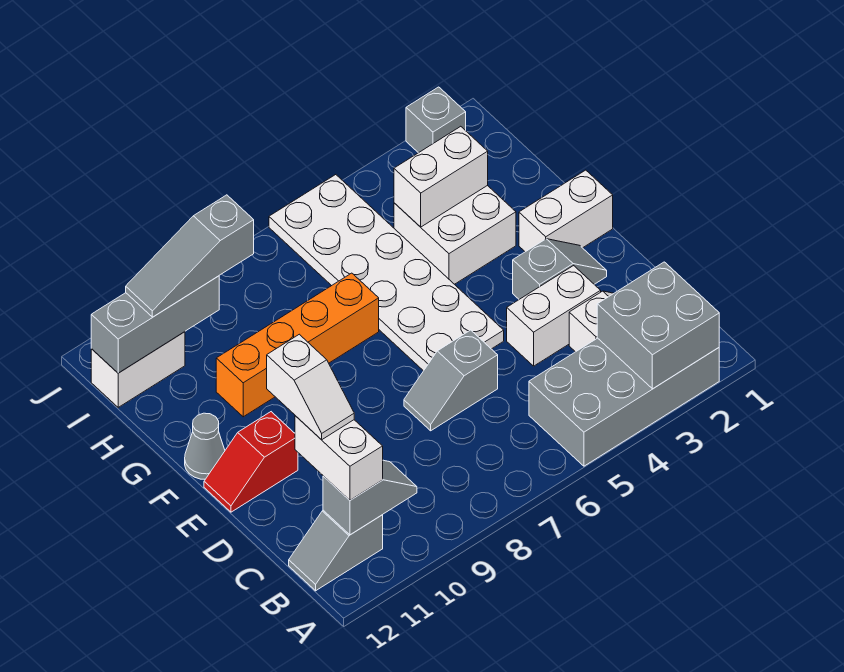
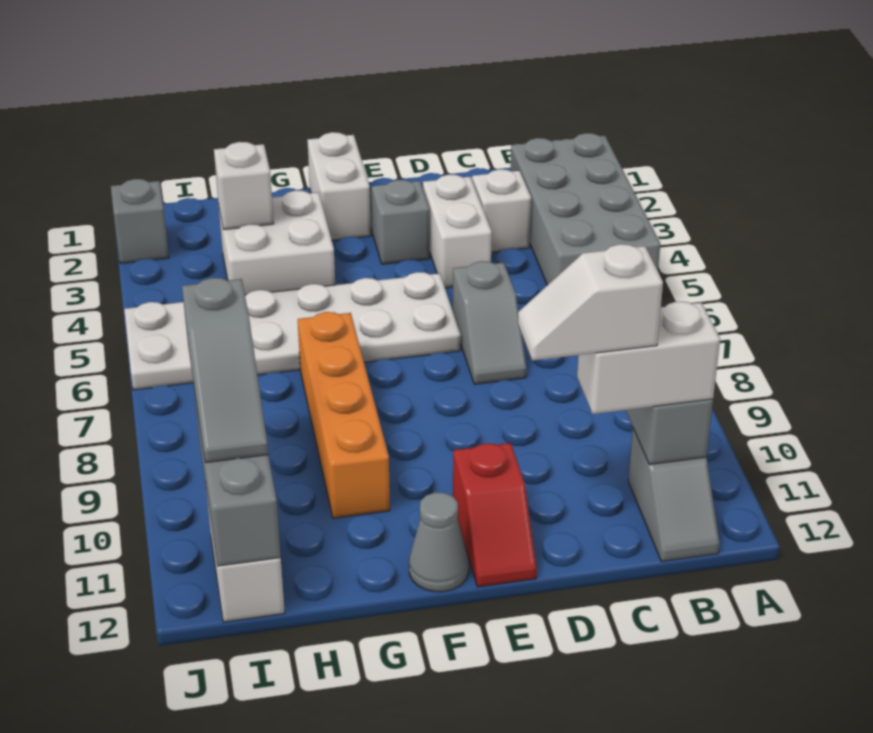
grey brick A2:B3 level 2 -> none
white slope C11:D11 level 4 top D -> white slope C11:D11 level 4 top C
white brick H3:H4 level 2 -> white brick H3 level 2

